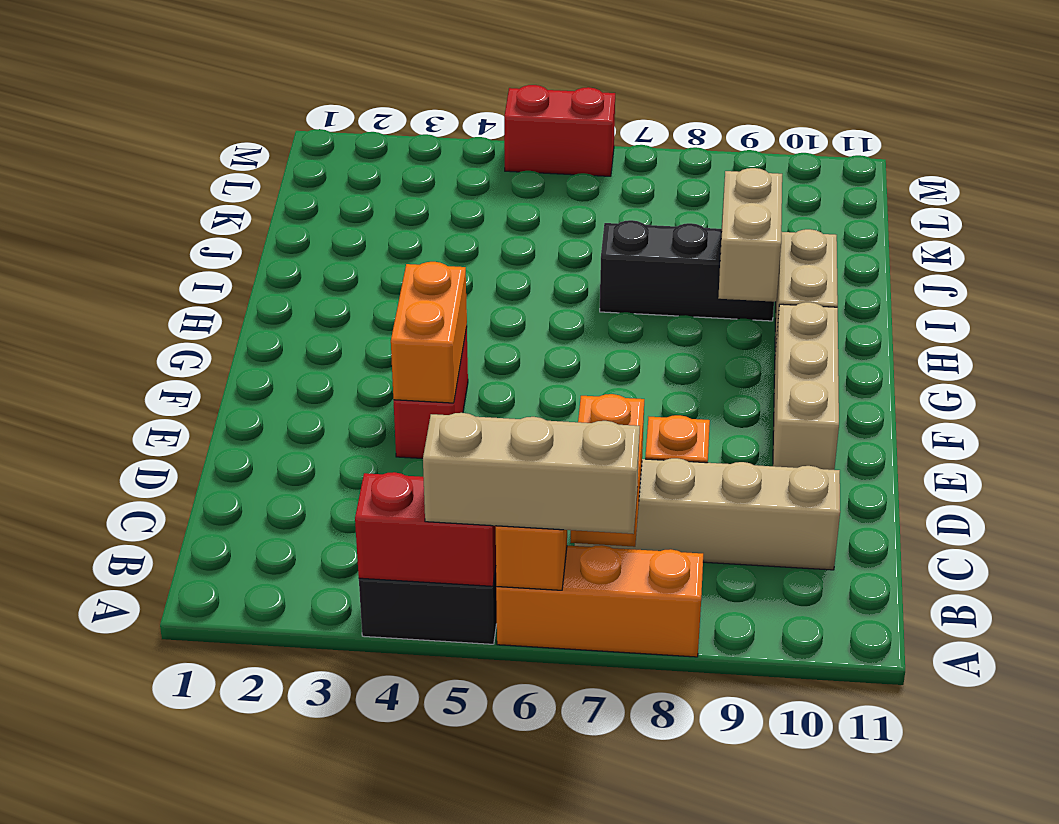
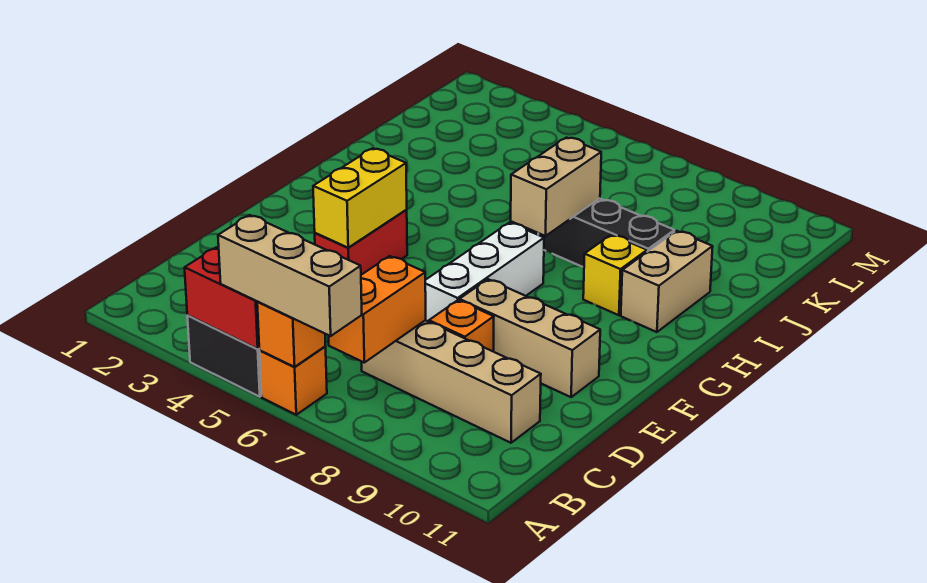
orange brick A6:A8 level 1 -> orange brick A6 level 1
orange brick E4:F4 level 2 -> yellow brick E4:F4 level 2
none -> white brick E7:G7 level 1
tan brick E10:G10 level 1 -> tan brick E8:E10 level 1
none -> yellow brick H9 level 1
tan brick H9:I9 level 2 -> tan brick H7:I7 level 2
red brick M5:M6 level 1 -> none

